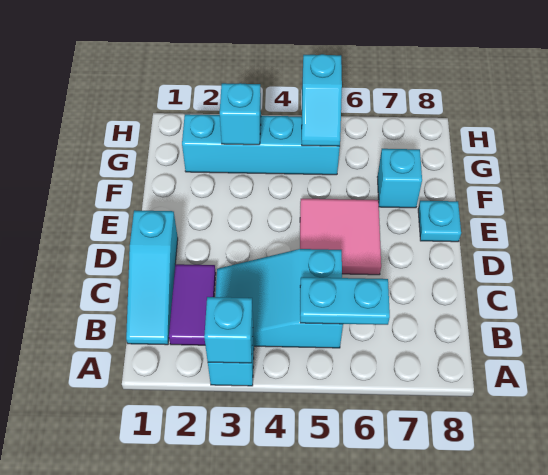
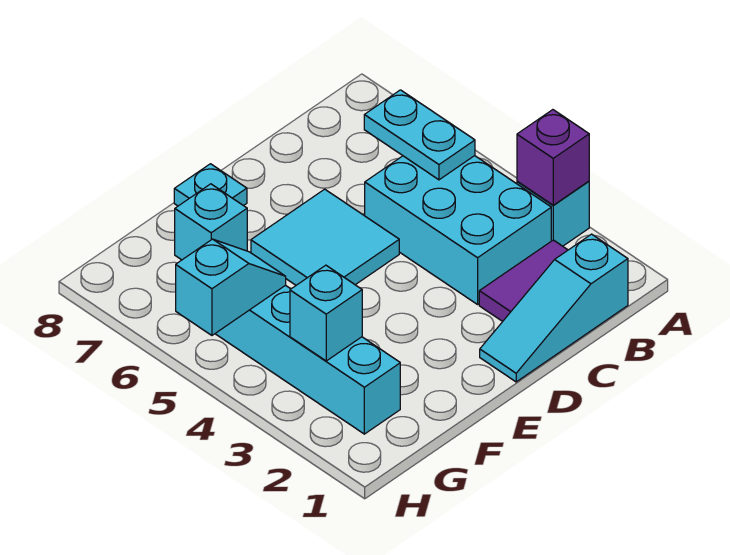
cyan brick A3 level 2 -> purple brick A3 level 2
cyan slope B1:D1 level 1 top D -> cyan slope B1:D1 level 1 top B
cyan slope B3:C5 level 1 top 5 -> cyan brick B3:C5 level 1
pink tile D5:E6 level 1 -> cyan tile D5:E6 level 1

